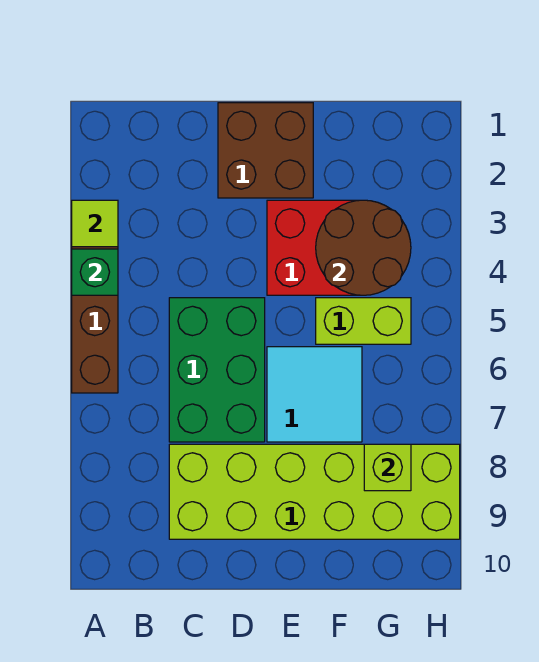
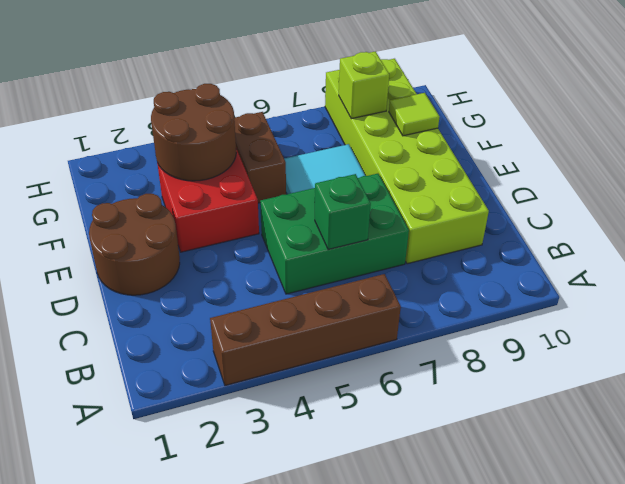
lime tile A3 level 2 -> lime tile F9 level 2
green brick A4 level 2 -> green brick C6 level 2
brown brick D1:E2 level 1 -> brown round brick D1:E2 level 1
lime brick F5:G5 level 1 -> brown brick F5:G5 level 1

